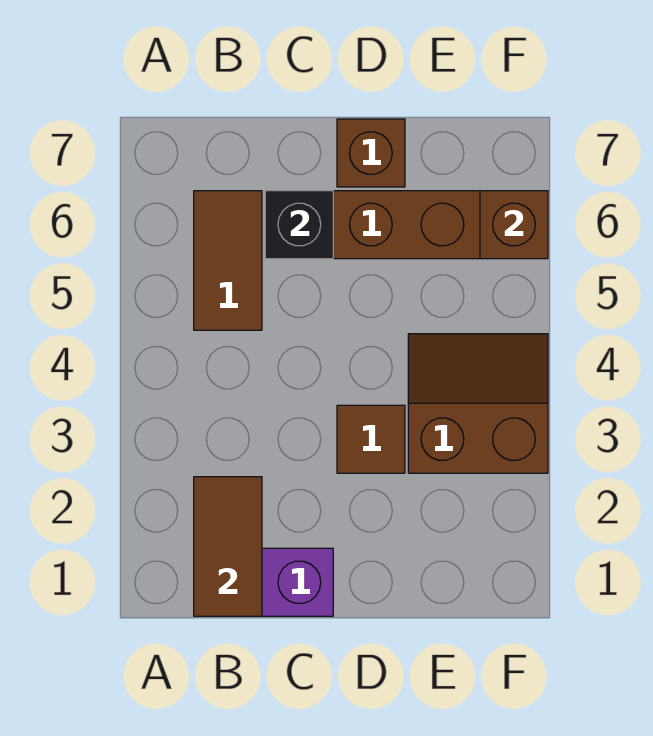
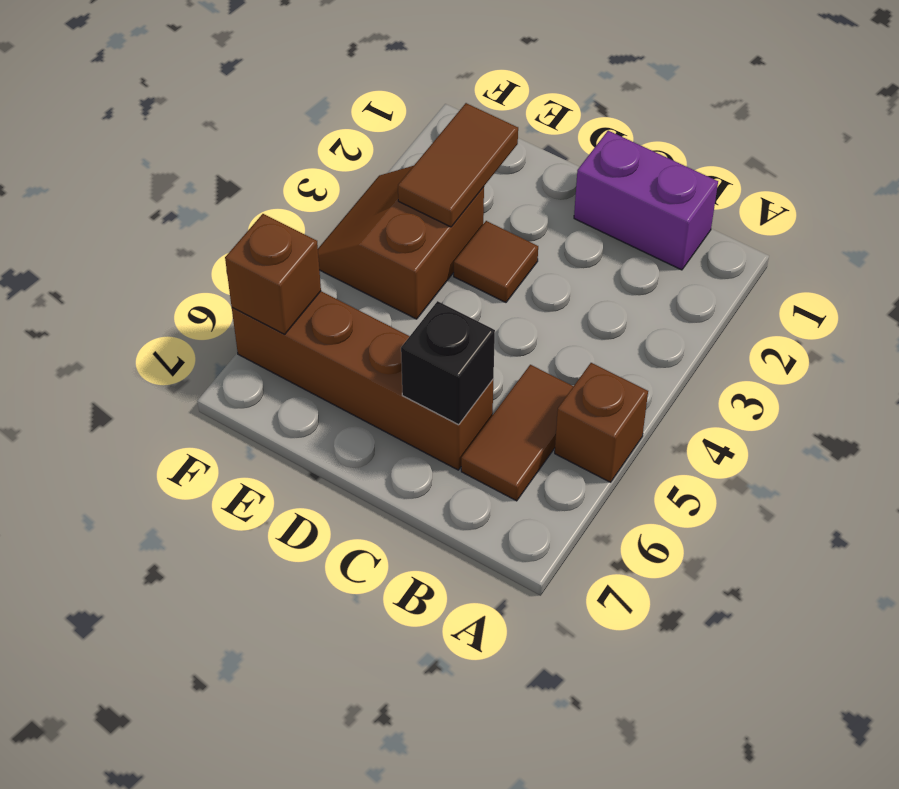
brown tile B1:B2 level 2 -> brown tile E2:E3 level 2
brown brick D7 level 1 -> brown brick A5 level 1
brown slope E3:F4 level 1 top 3 -> brown slope E3:F4 level 1 top E

